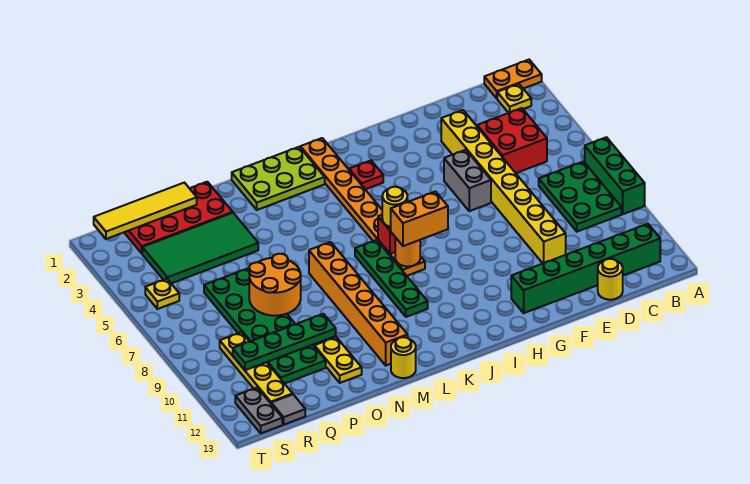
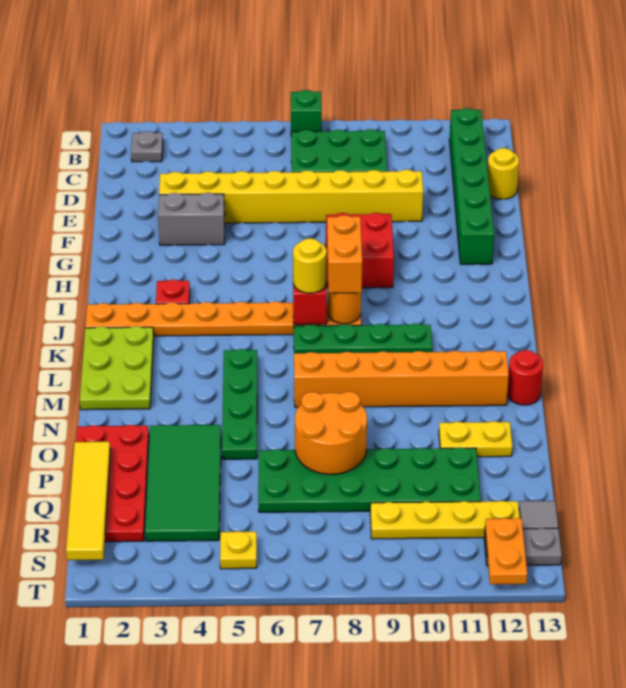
orange plate A1:B1 level 1 -> orange plate S12:T12 level 2
green brick A7:A9 level 1 -> green brick A7 level 1
yellow plate B2 level 1 -> grey plate B2 level 1
red brick C4:D5 level 1 -> red brick G8:H9 level 1
grey brick F5:F6 level 1 -> grey brick F3:F4 level 1
yellow round brick M13 level 1 -> red round brick M13 level 1
green plate O10:R10 level 2 -> green plate L5:O5 level 1

